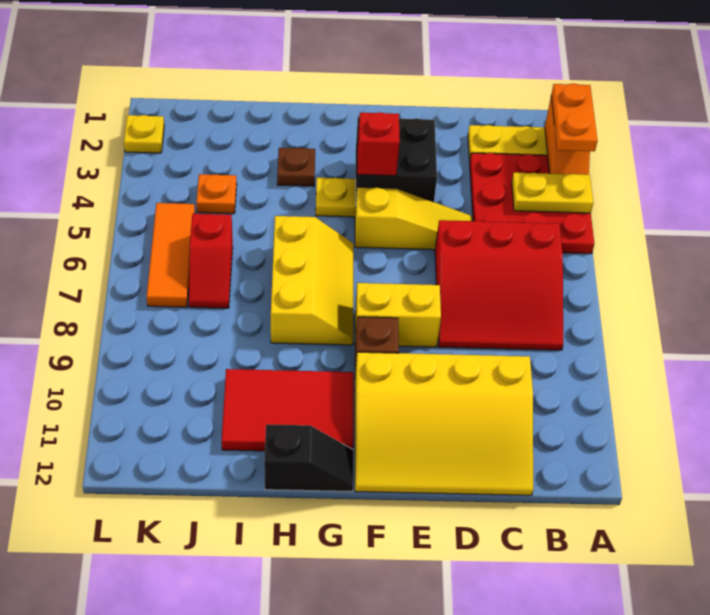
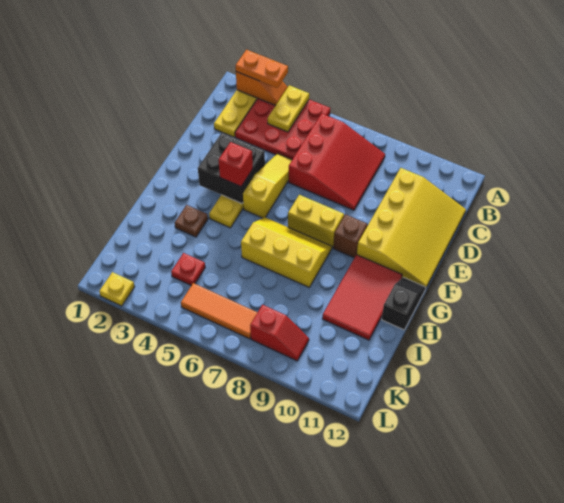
yellow brick E8:F8 level 1 -> yellow brick F7:F8 level 1
orange plate J4 level 1 -> red plate J4 level 1
red slope J6:J7 level 1 top 6 -> red slope K8:K9 level 1 top 8

